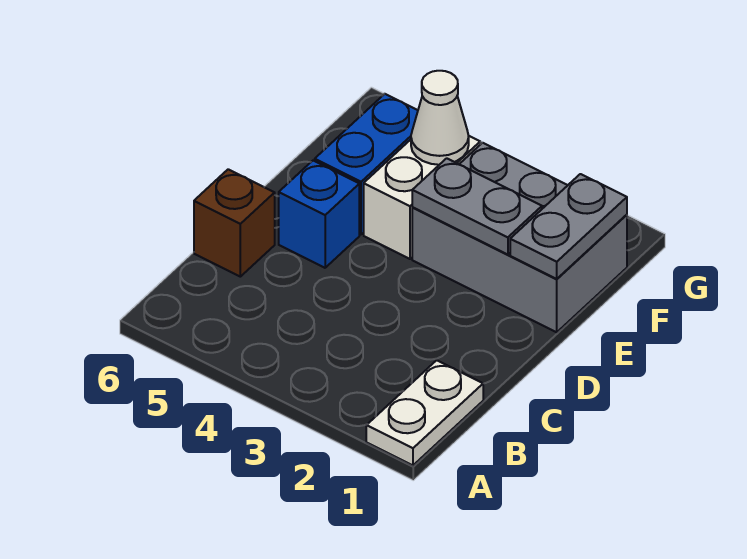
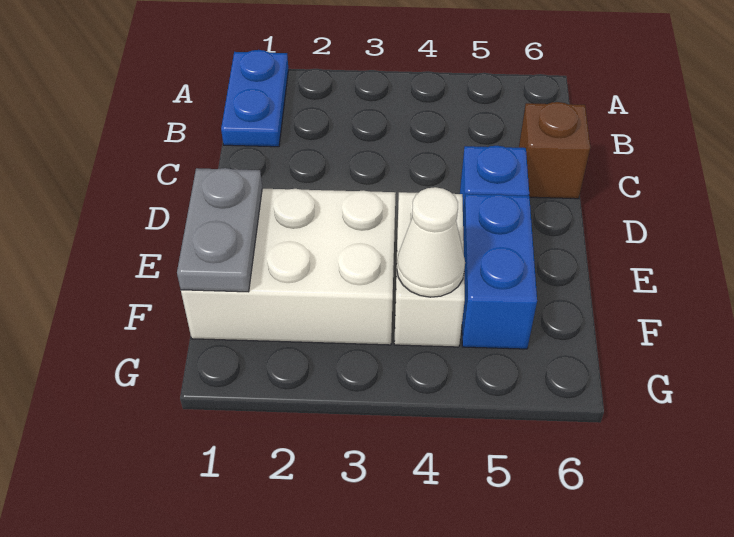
white plate A1:B1 level 1 -> blue plate A1:B1 level 1
grey brick E1:F3 level 1 -> white brick E1:F3 level 1
grey plate E2:E3 level 2 -> none

